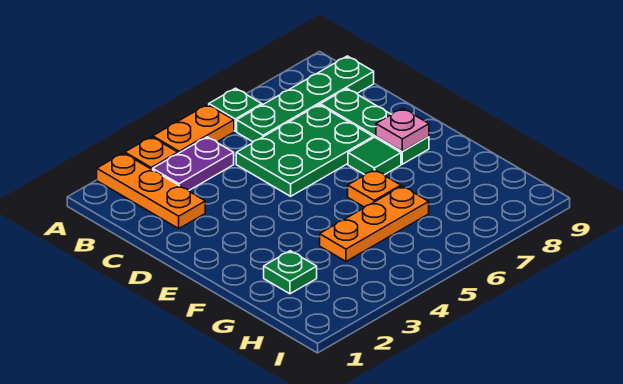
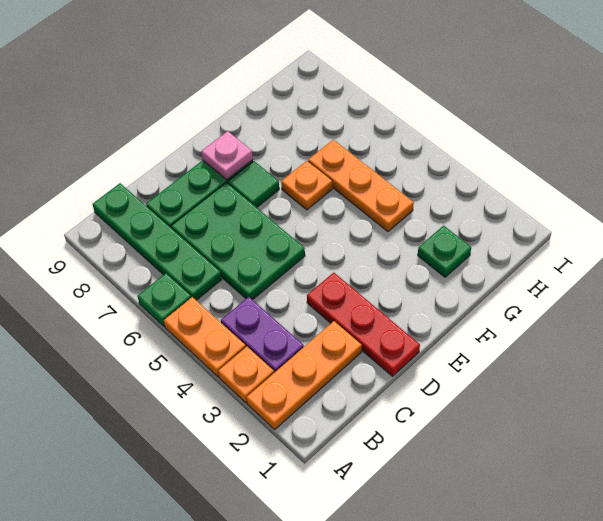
none -> red plate D1:D3 level 1

